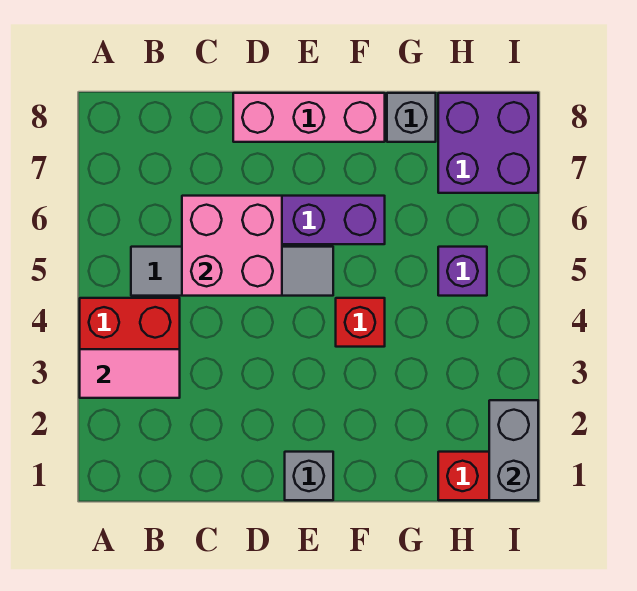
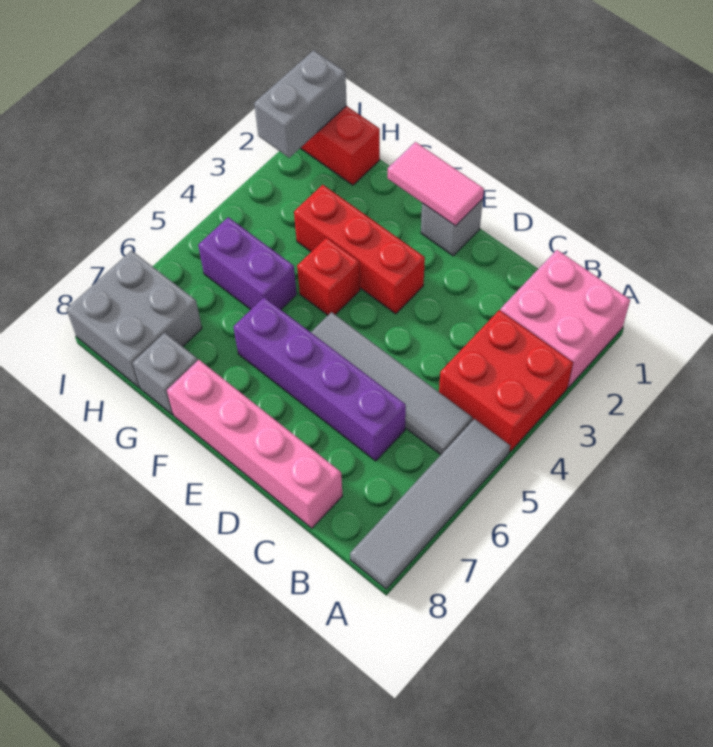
pink tile A3:B3 level 2 -> pink tile E1:F1 level 2
none -> grey tile A5:A8 level 1
pink brick C5:D6 level 2 -> pink brick A1:B2 level 1
pink brick D8:F8 level 1 -> pink brick C8:F8 level 1
none -> red brick E3:G3 level 1
purple brick H5 level 1 -> purple brick G5:H5 level 1
purple brick H7:I8 level 1 -> grey brick H7:I8 level 1

